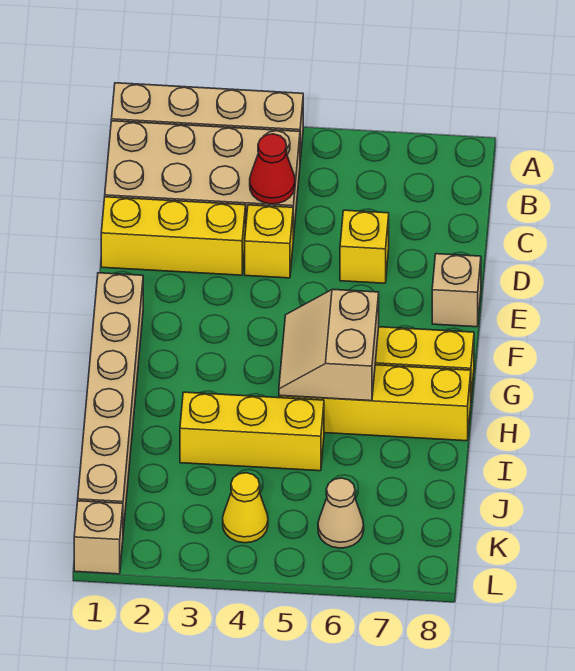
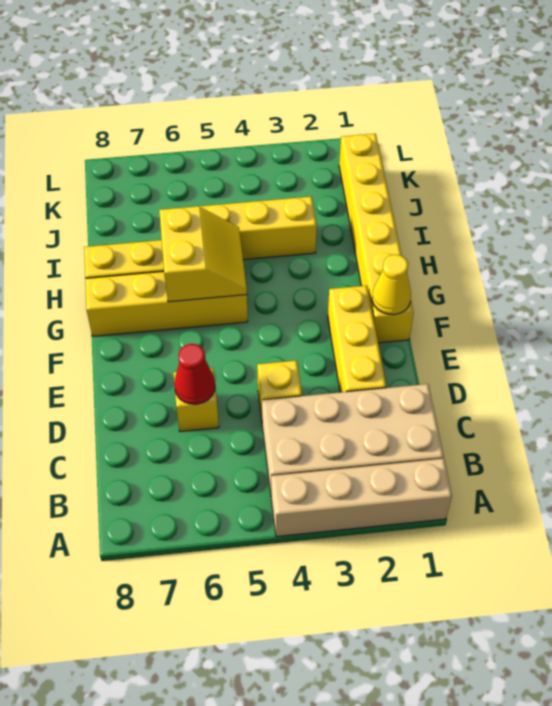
red cone C4 level 2 -> red cone D6 level 2
yellow brick D1:D3 level 1 -> yellow brick D2:F2 level 1
tan brick E8 level 1 -> none
tan brick F1:K1 level 1 -> yellow brick F1:K1 level 1
tan slope G5:H6 level 2 top 6 -> yellow slope G5:H6 level 2 top 6
yellow cone K4 level 1 -> yellow cone F1 level 2
tan cone K6 level 1 -> none
tan brick L1 level 1 -> none

